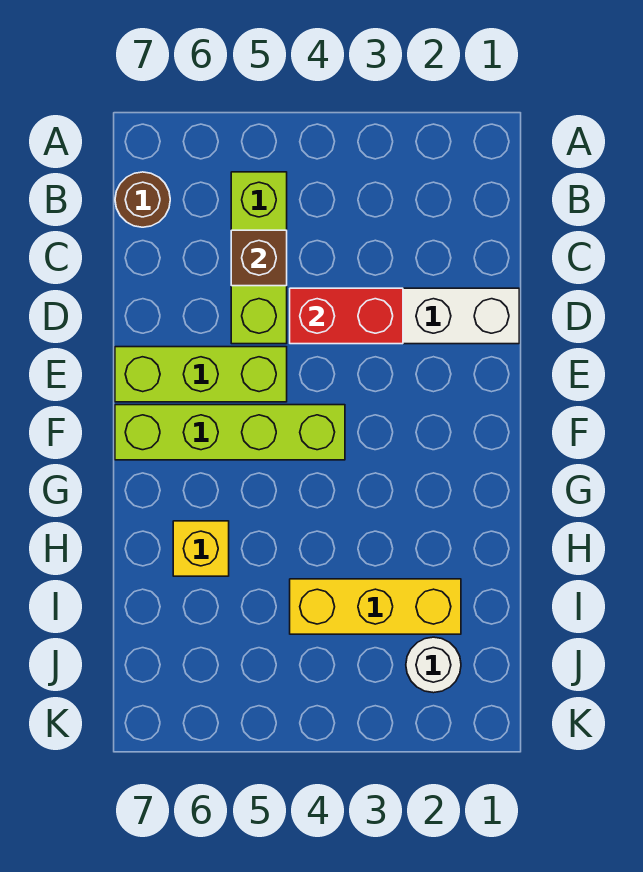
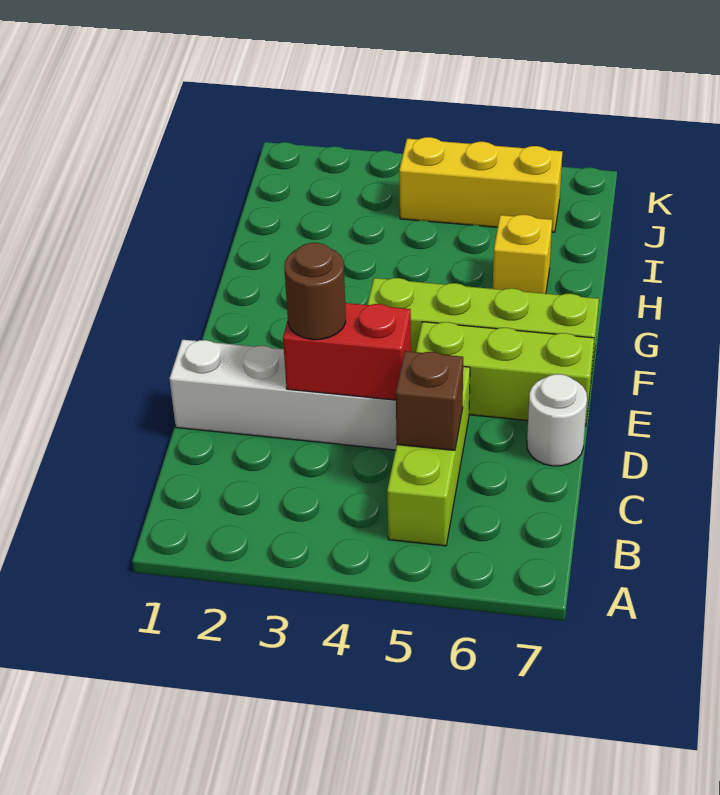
brown round brick B7 level 1 -> brown round brick D3 level 3
yellow brick I2:I4 level 1 -> yellow brick J4:J6 level 1
white round brick J2 level 1 -> white round brick D7 level 1

